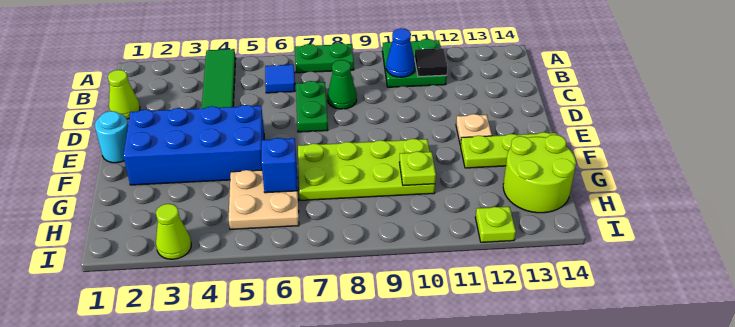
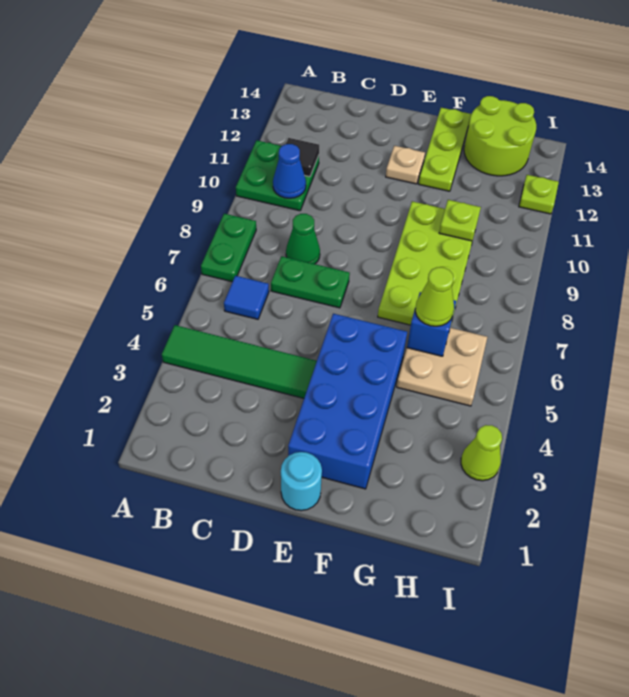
lime cone C1 level 1 -> lime cone G6 level 3

